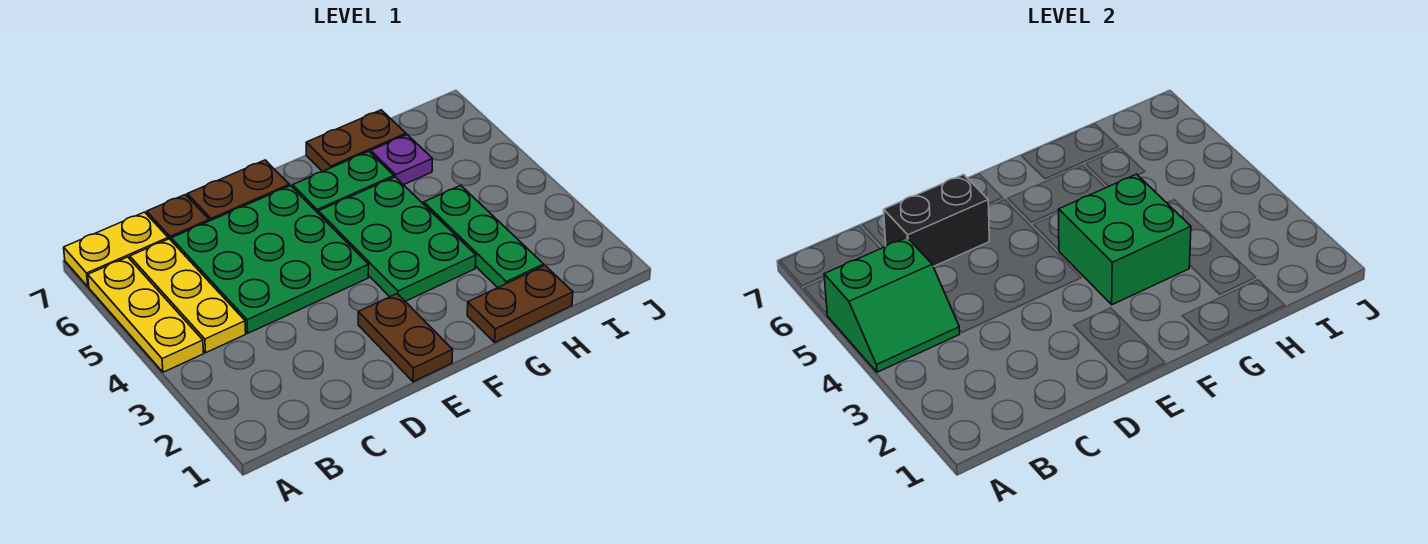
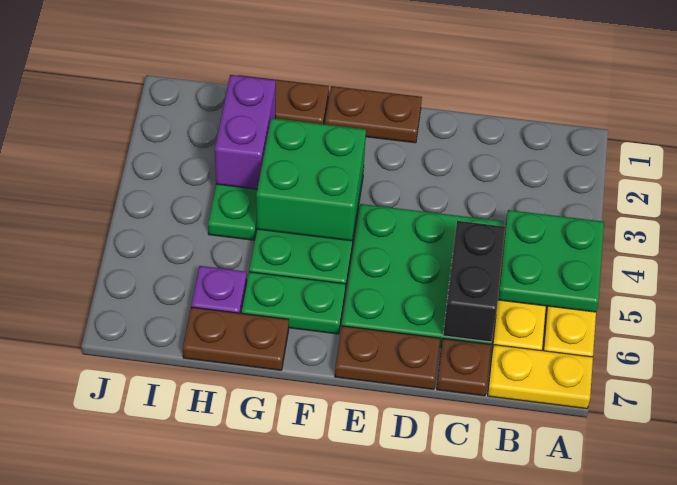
green slope A4:B5 level 2 top 5 -> green plate A4:B5 level 2
black brick C6:D6 level 2 -> black brick C5:C6 level 2
brown plate E1:E2 level 1 -> brown plate E1:F1 level 1
none -> purple brick H2:H3 level 2

